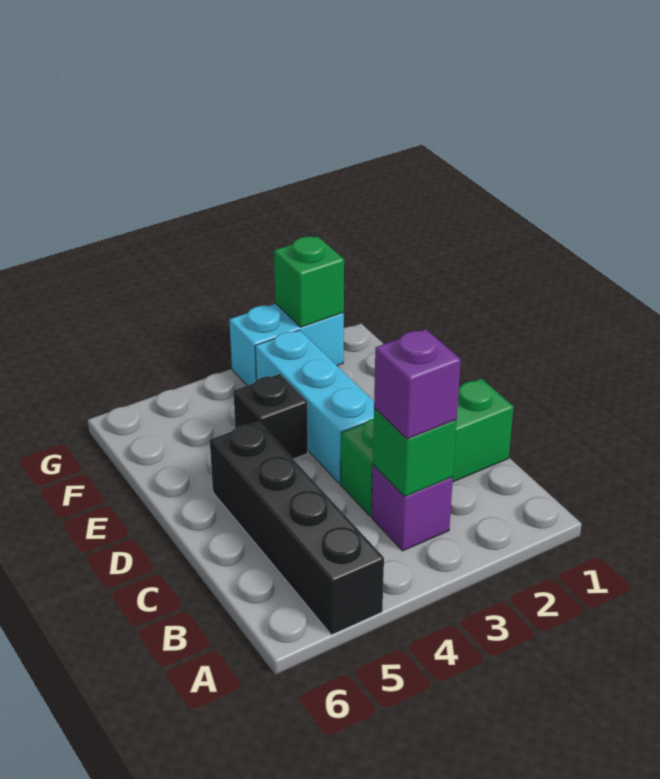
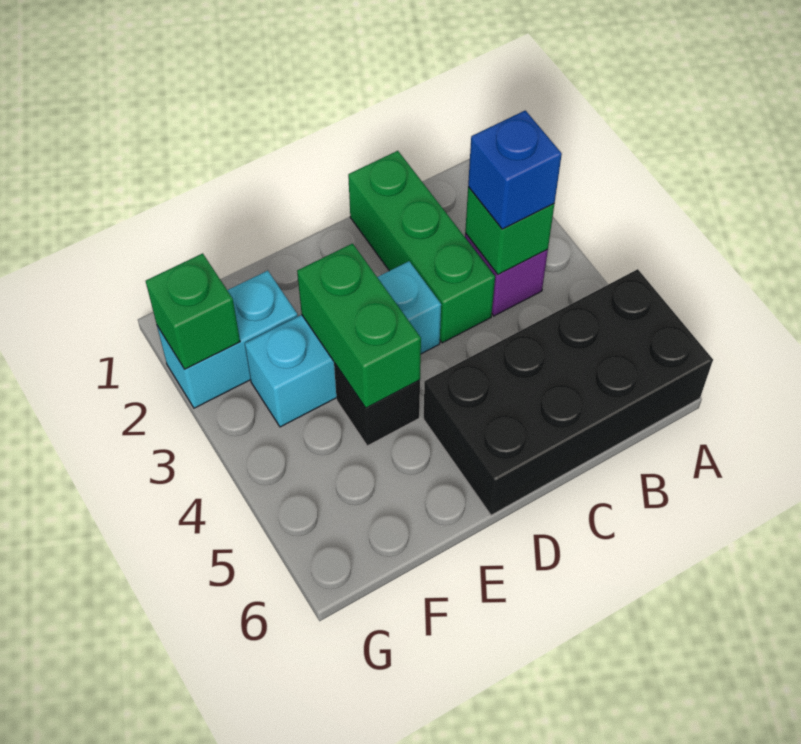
black brick A5:D5 level 1 -> black brick A5:D6 level 1
purple brick B3 level 3 -> blue brick B3 level 3
none -> green brick E3:E4 level 2
cyan brick G2:G3 level 1 -> cyan brick F2:G2 level 1

